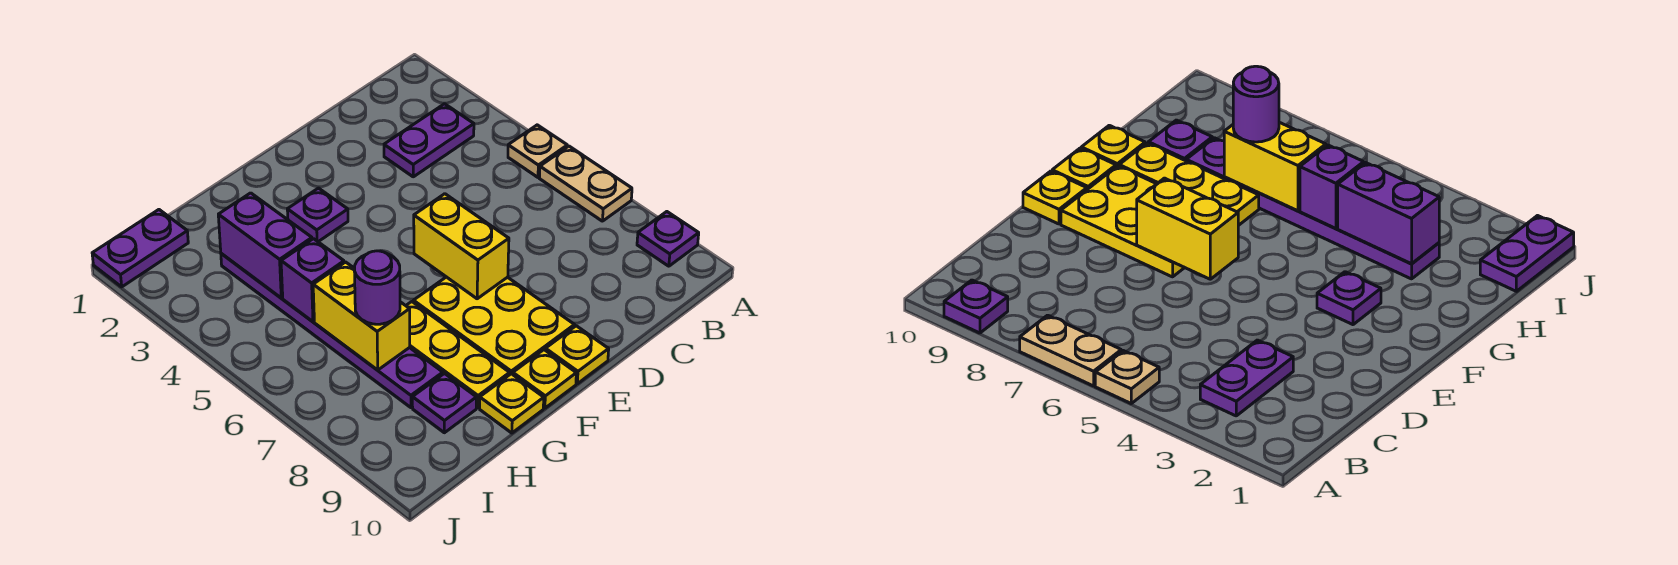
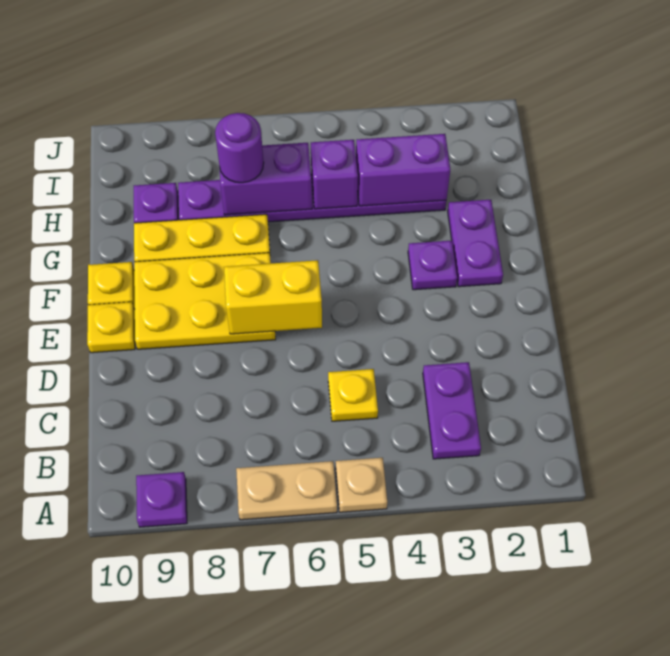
yellow plate G10 level 1 -> yellow plate C5 level 1
yellow brick H6:H7 level 2 -> purple brick H6:H7 level 2
purple plate I1:J1 level 1 -> purple plate F2:G2 level 1

